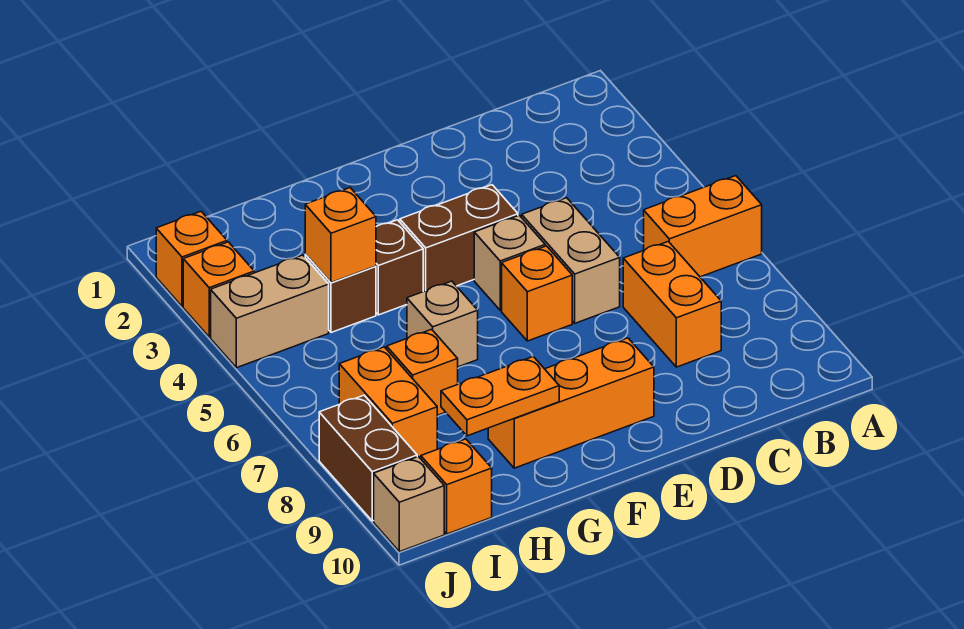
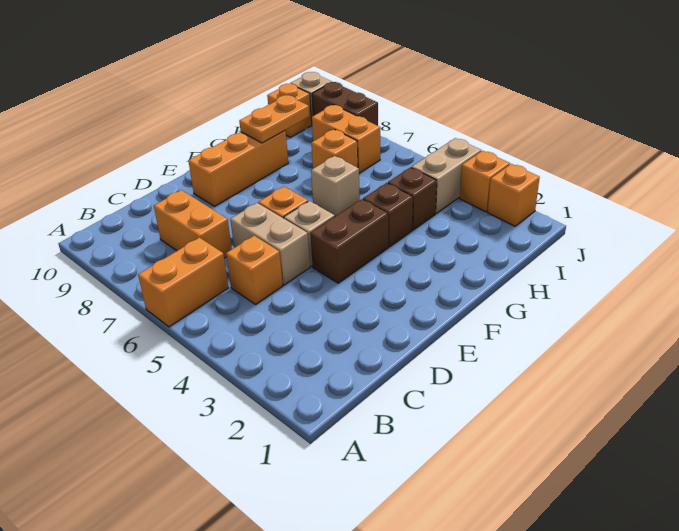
orange brick H4 level 2 -> orange brick C5 level 1

